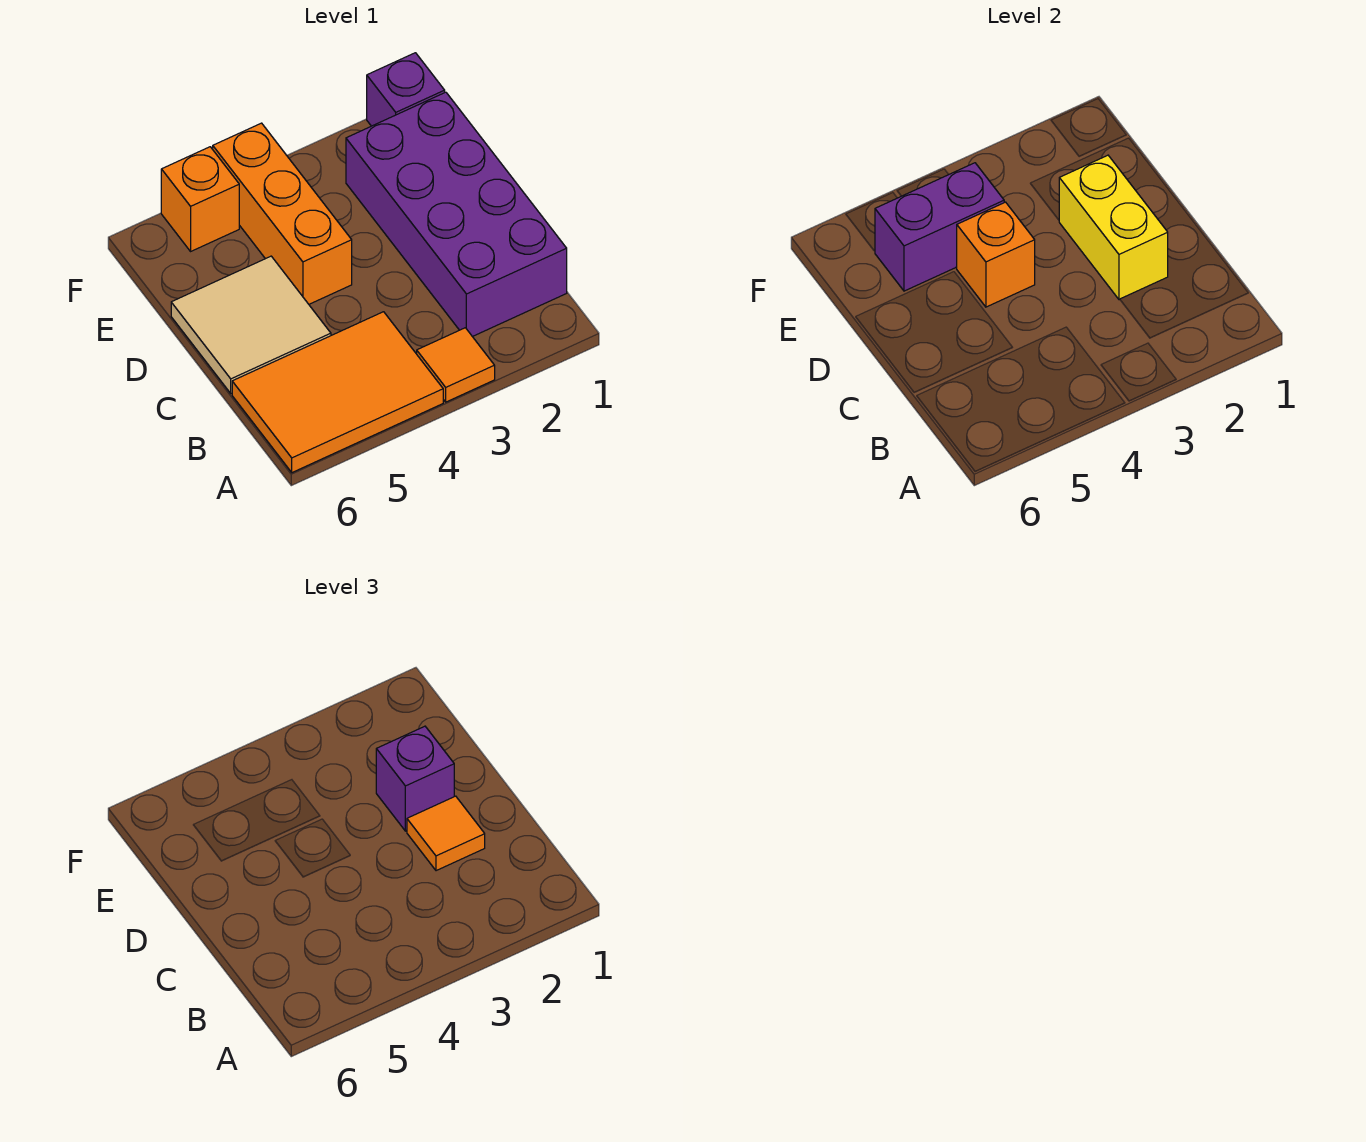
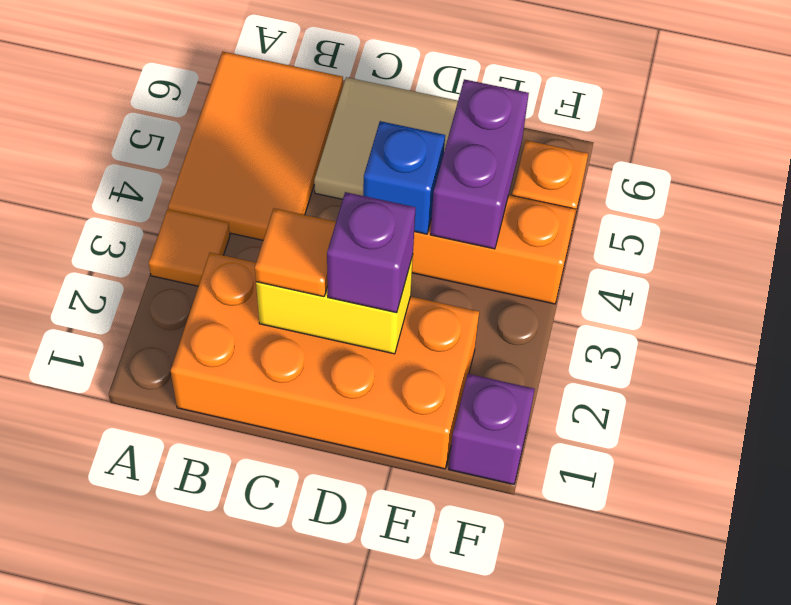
purple brick B1:E2 level 1 -> orange brick B1:E2 level 1
orange brick D4 level 2 -> blue brick D4 level 2

